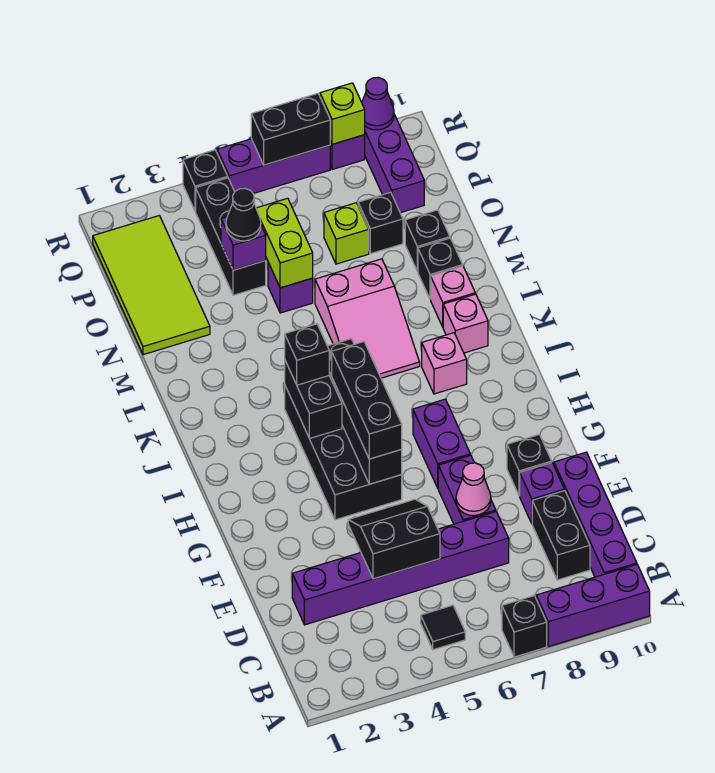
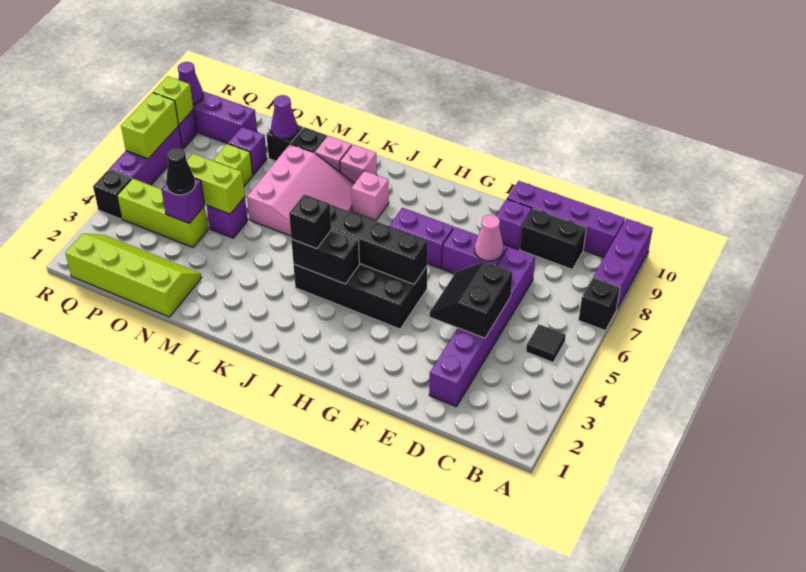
black brick F9 level 1 -> none
black brick G5:I5 level 3 -> none
pink slope K6:M7 level 1 top M -> pink slope K6:M8 level 1 top M
lime tile N1:Q2 level 1 -> lime slope N1:Q2 level 1 top 1
none -> purple cone N9 level 2
black brick O4:Q4 level 1 -> lime brick O4:Q4 level 1
black brick O8 level 1 -> purple brick O8 level 1
black brick R6:R7 level 2 -> lime brick R6:R7 level 2

